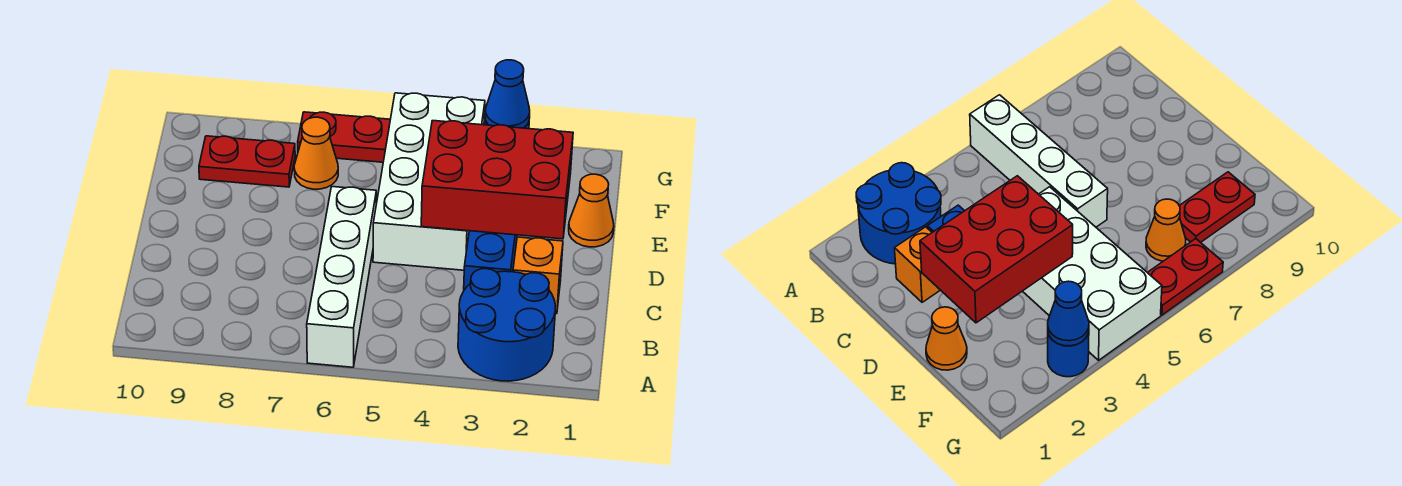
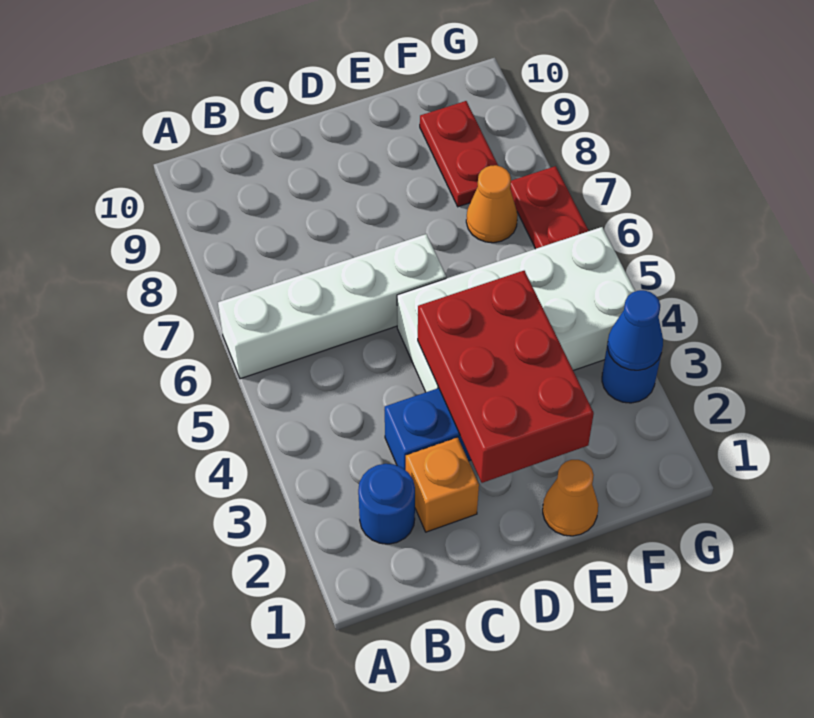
blue round brick A2:B3 level 1 -> blue round brick B2 level 1

